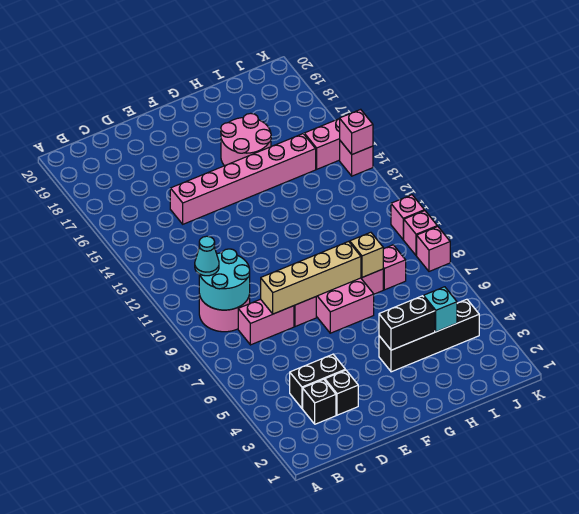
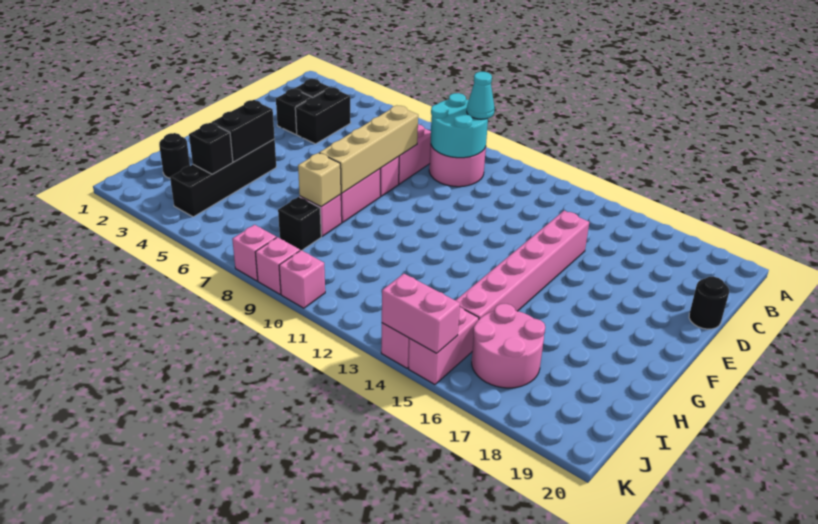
none -> black round brick D20 level 1
pink round brick G16:H17 level 1 -> pink round brick I16:J17 level 1
none -> black round brick I2 level 1
cyan brick I4 level 2 -> black brick I4 level 2
pink brick I8 level 1 -> black brick I8 level 1
pink brick K14 level 2 -> pink brick K14:K15 level 2

